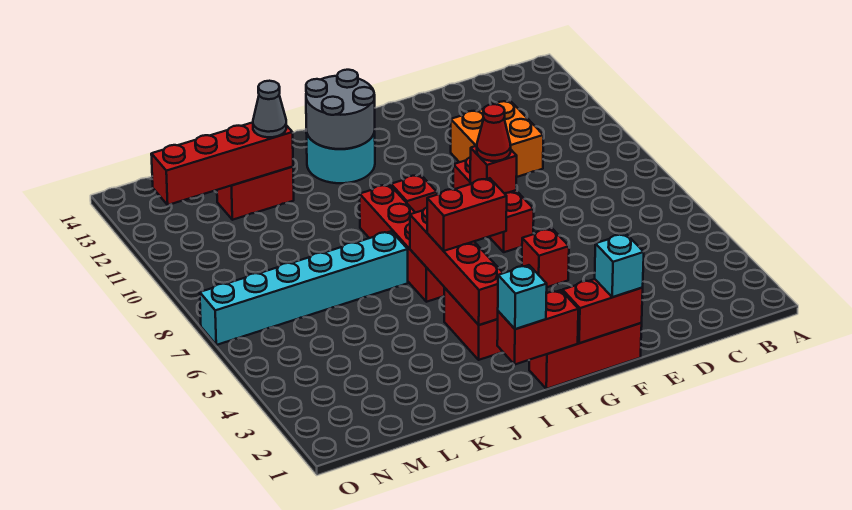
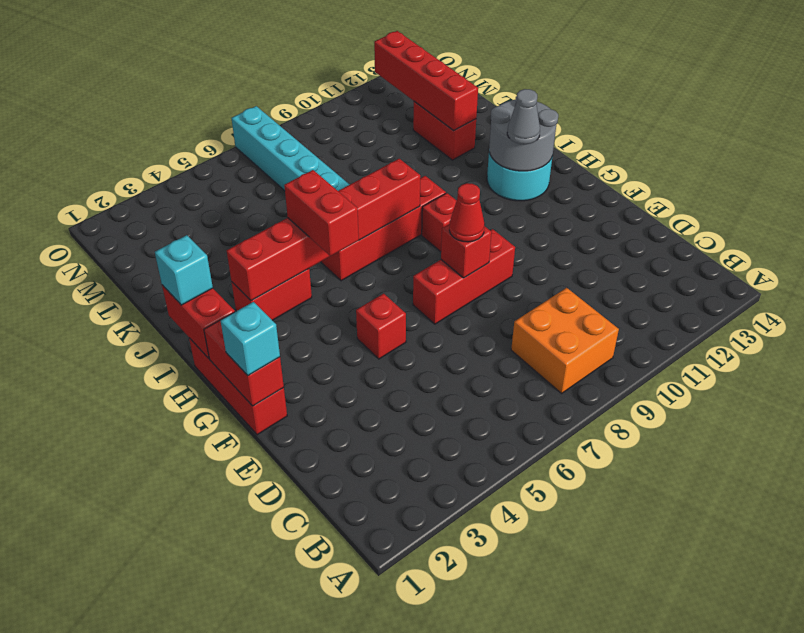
orange brick D10:E11 level 1 -> orange brick B8:C9 level 1
red brick I3:I6 level 2 -> red brick I3:I8 level 2
grey cone K12 level 3 -> grey cone H12 level 3

